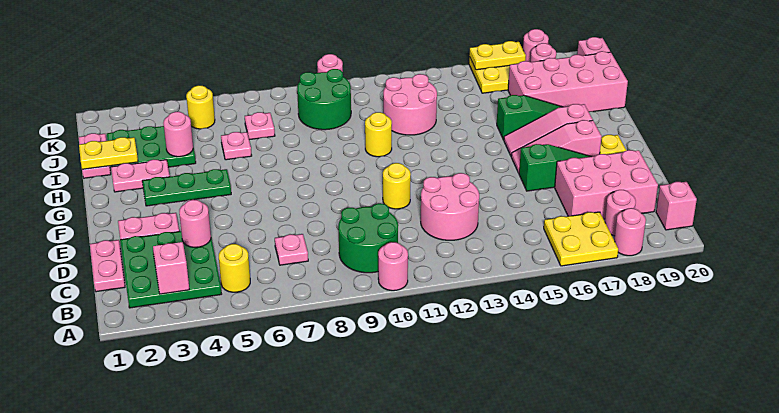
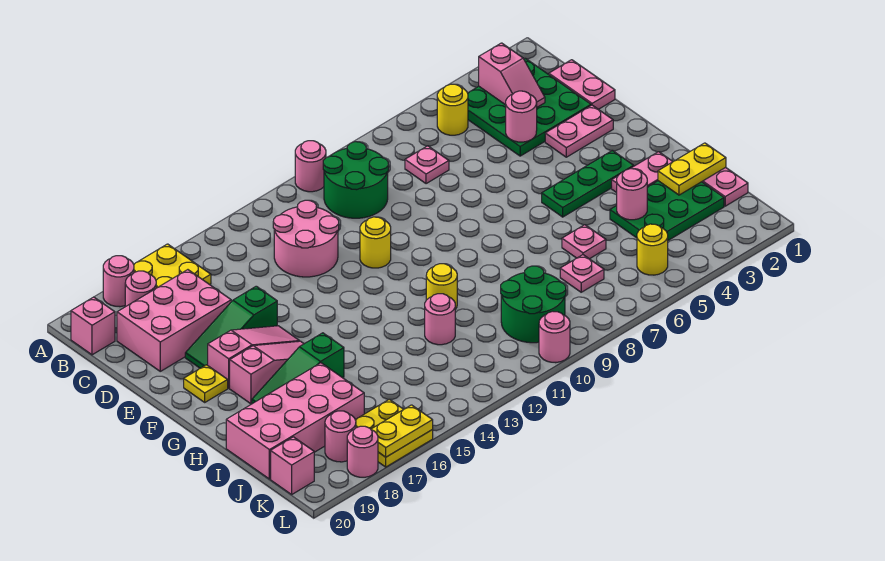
pink round brick I12:J13 level 1 -> pink round brick I12 level 1

